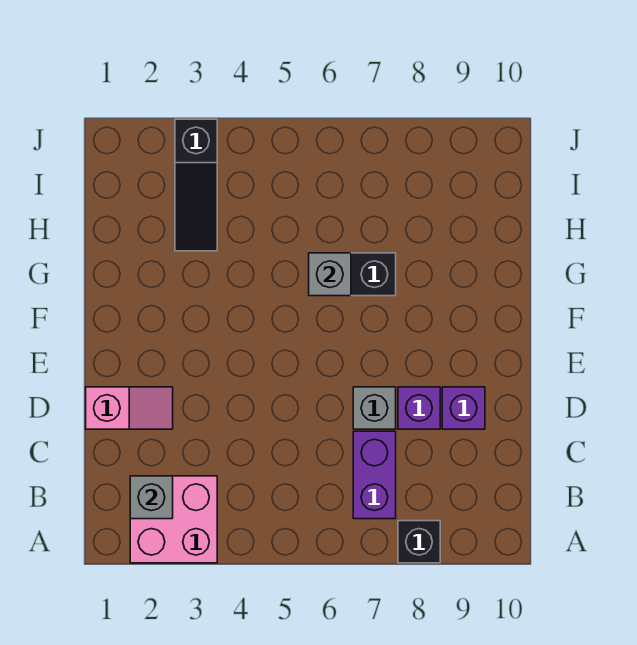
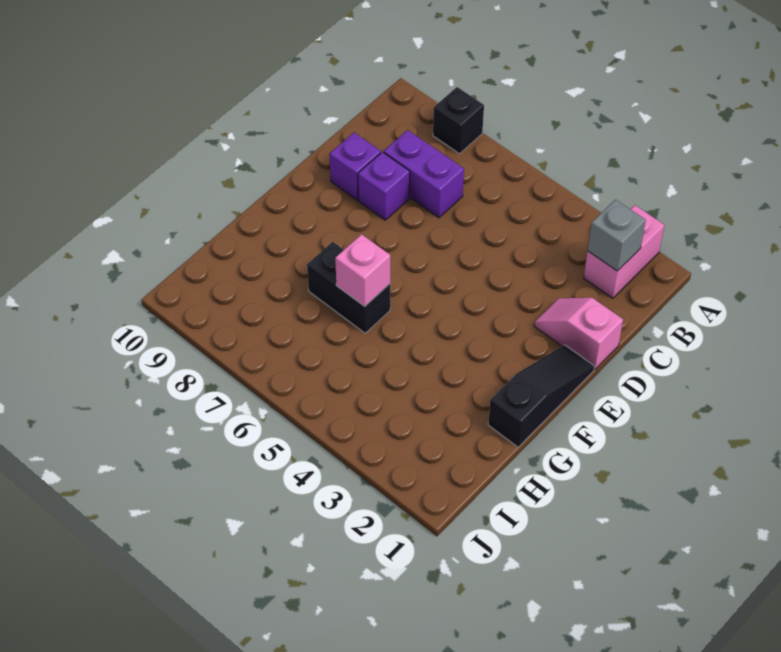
pink brick A2:B3 level 1 -> pink brick A2:B2 level 1
purple brick B7:C7 level 1 -> purple brick C7:C8 level 1
grey brick D7 level 1 -> none
grey brick G6 level 2 -> pink brick G6 level 2
black slope H3:J3 level 1 top J -> black slope E1:G1 level 1 top G

